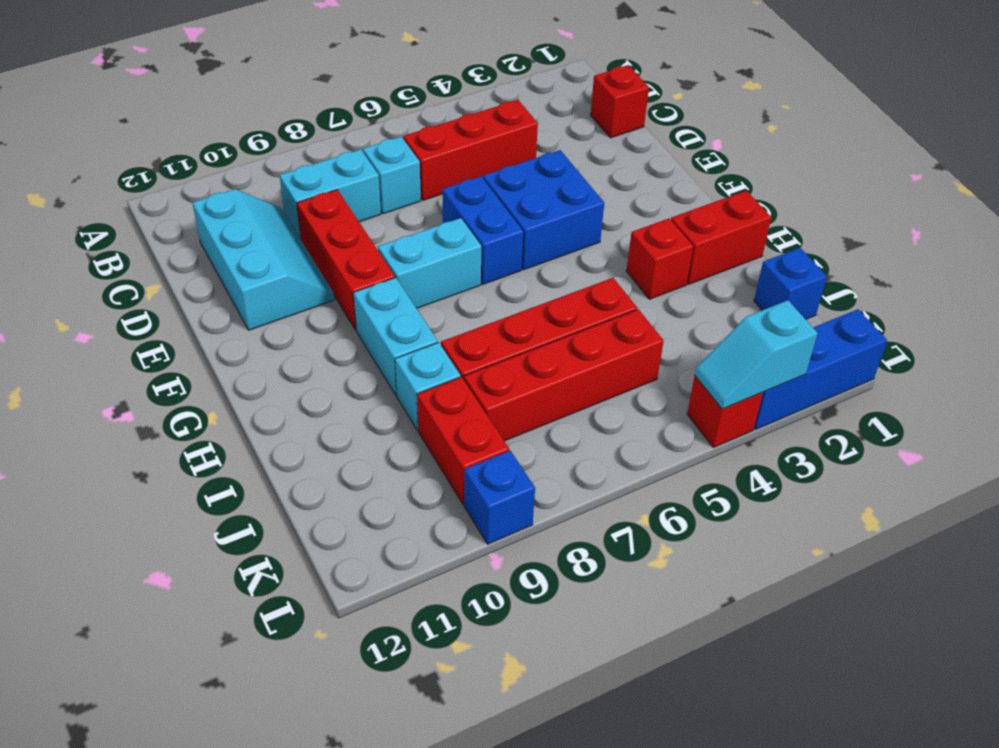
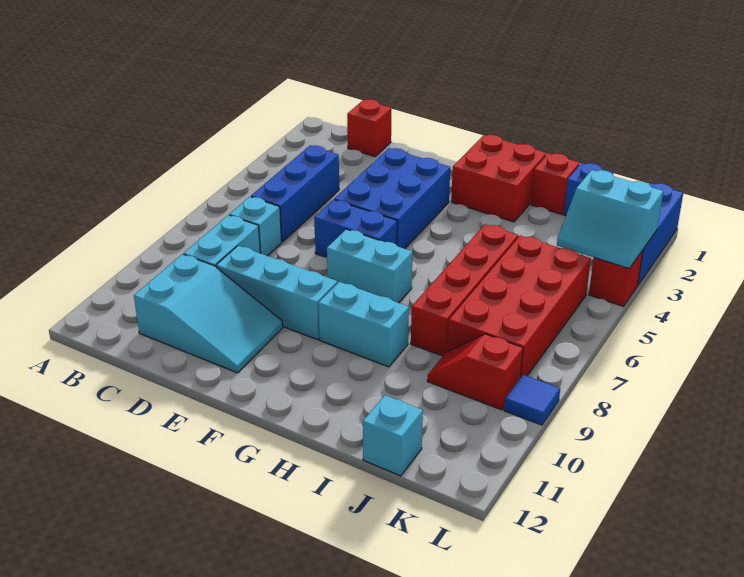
red brick C4:C6 level 1 -> blue brick C4:C6 level 1
cyan slope C10:E11 level 1 top 11 -> cyan slope C10:E11 level 1 top C
red brick D9:F9 level 1 -> cyan brick D9:F9 level 1
blue brick E4:F5 level 1 -> blue brick E3:F5 level 1
cyan brick F7:F8 level 1 -> cyan brick F7:G7 level 1
red brick H1:H2 level 1 -> red brick G1:H2 level 1
red brick H3 level 1 -> red brick I1 level 1
cyan brick I9 level 1 -> cyan brick J12 level 1
red brick J5:J8 level 1 -> red brick J5:K8 level 1
red brick J9:K9 level 1 -> red slope J9:K9 level 1 top K
cyan slope L3:L4 level 2 top 3 -> cyan slope K3:L4 level 2 top 3
blue brick L9 level 1 -> blue tile L9 level 1

